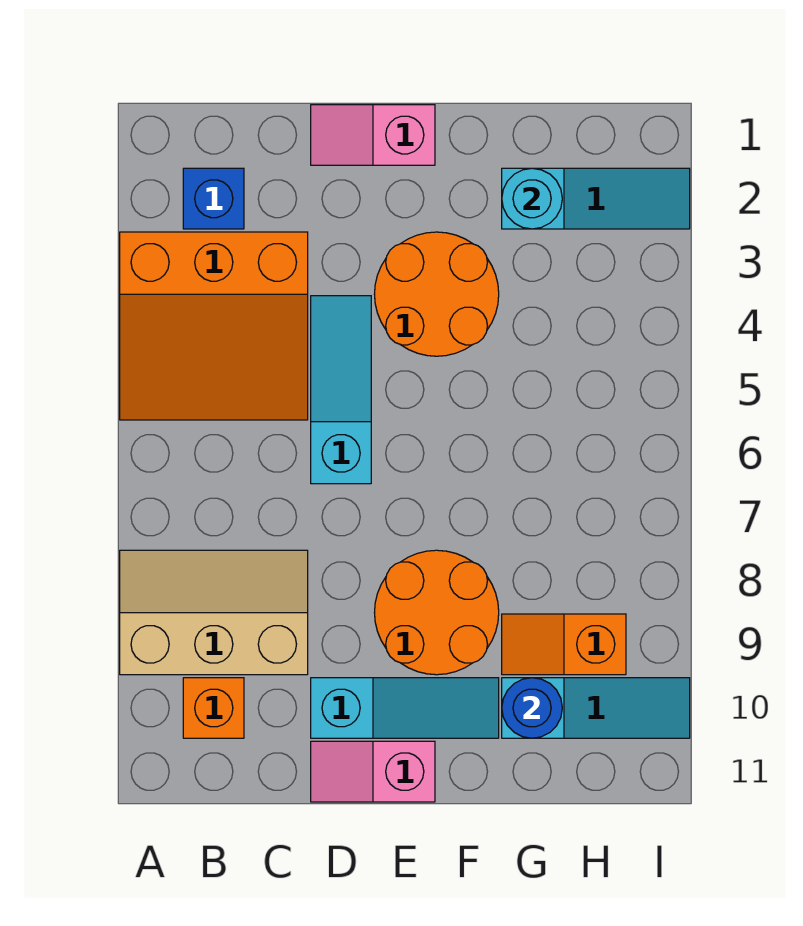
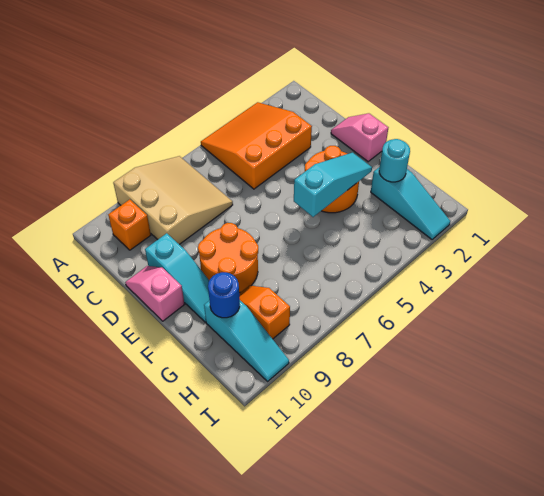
orange slope A3:C5 level 1 top 3 -> orange slope A3:C5 level 1 top C
tan slope A8:C9 level 1 top 9 -> tan slope A7:C9 level 1 top 9
blue brick B2 level 1 -> none
cyan slope D4:D6 level 1 top 6 -> cyan slope F3:F5 level 2 top 5

